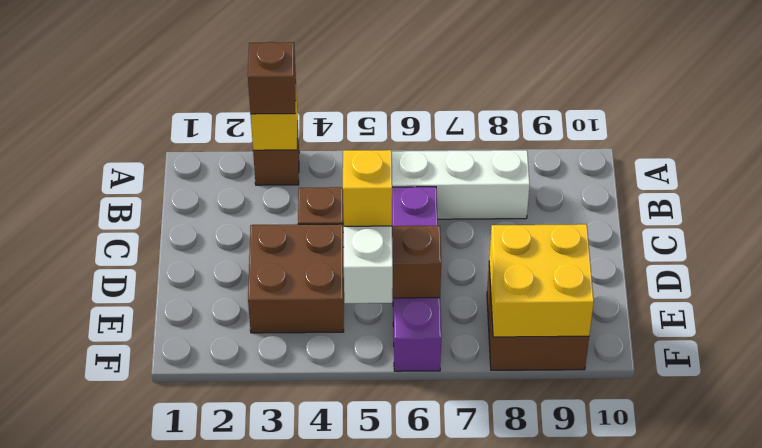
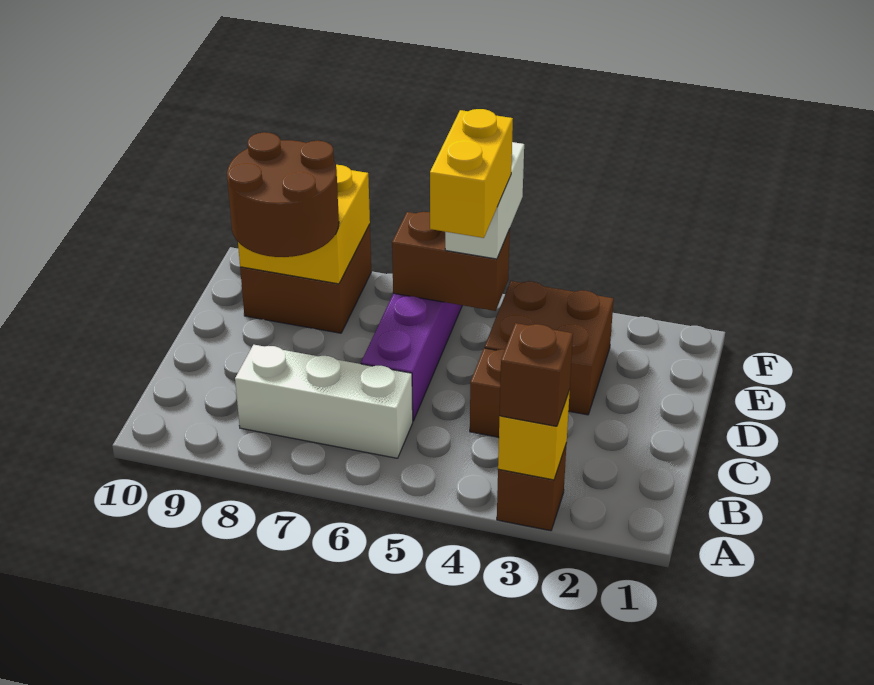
none -> brown round brick D8:E9 level 3
yellow brick E5 level 4 -> yellow brick D5:E5 level 4

